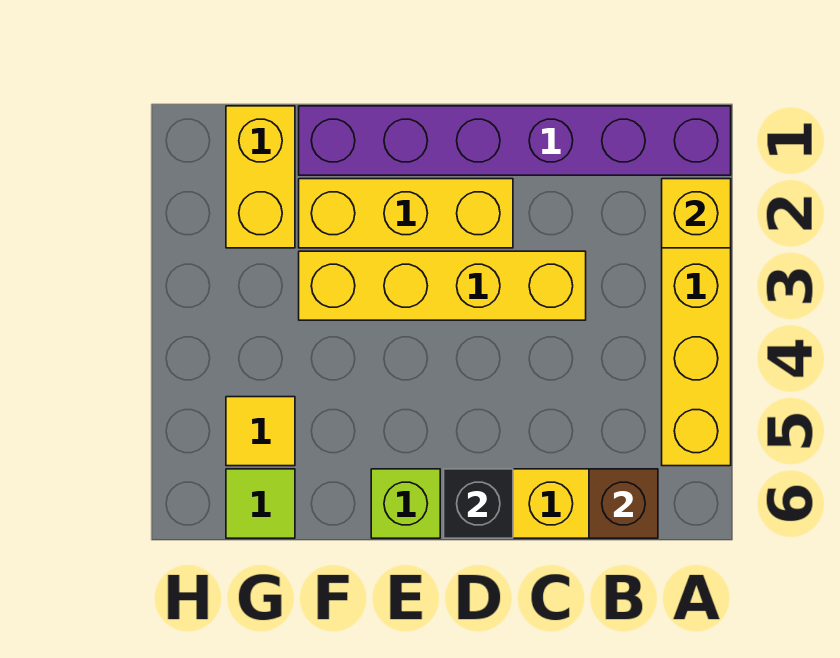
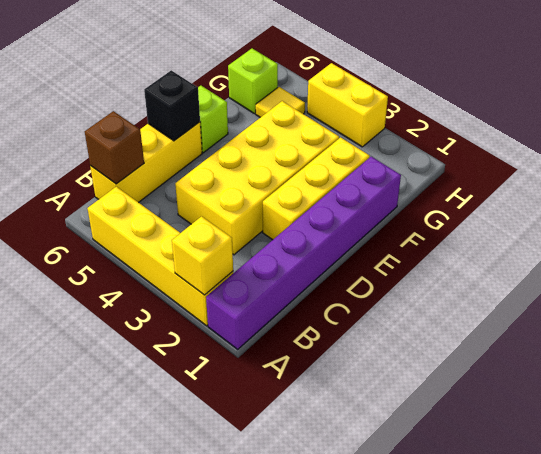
yellow brick C3:F3 level 1 -> yellow brick C3:F4 level 1
yellow brick G1:G2 level 1 -> yellow brick H3:H4 level 1
lime tile G6 level 1 -> lime brick G6 level 1

